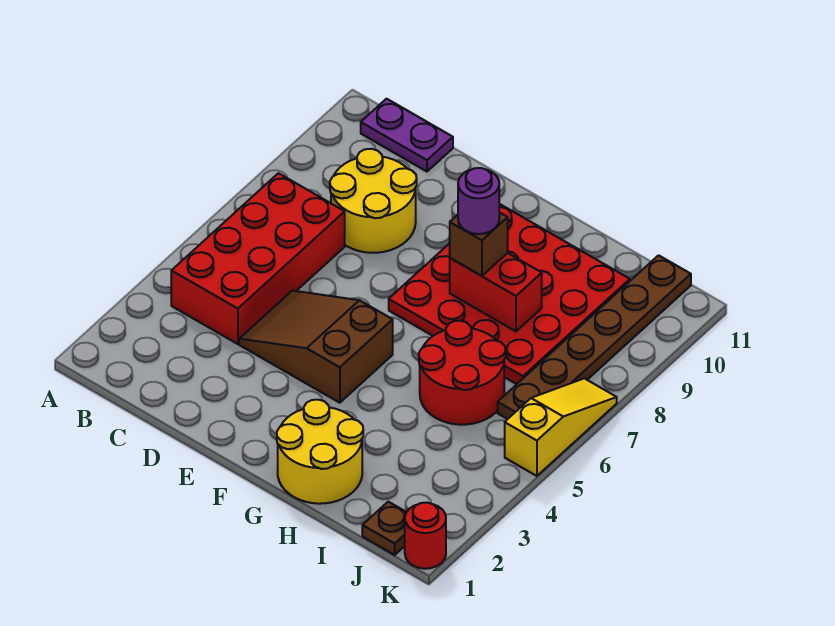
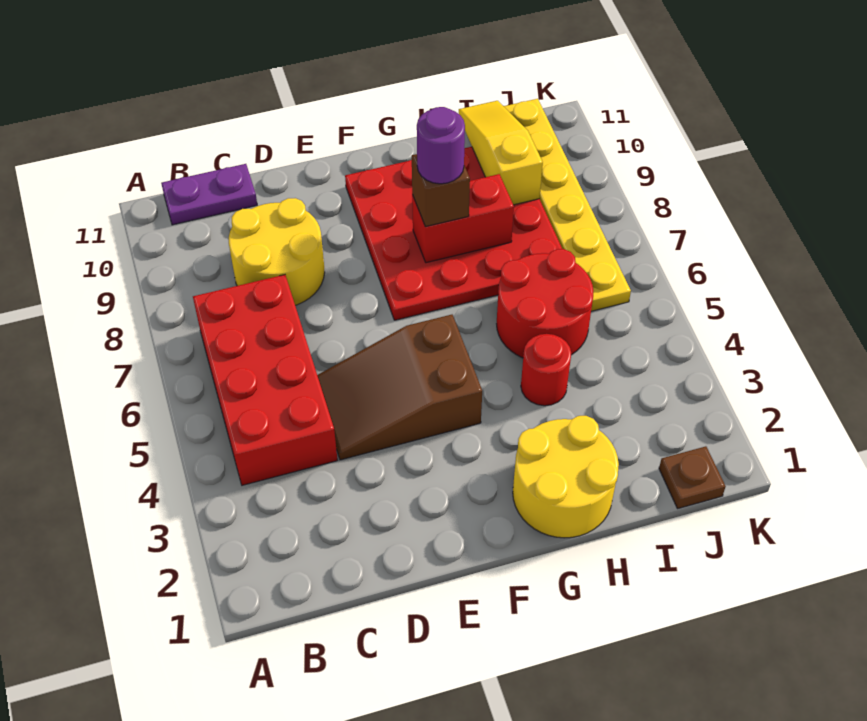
brown plate J6:J11 level 1 -> yellow plate J6:J11 level 1
red round brick K1 level 1 -> red round brick H4 level 1
yellow slope K5:K7 level 1 top 5 -> yellow slope I9:I11 level 2 top 9

